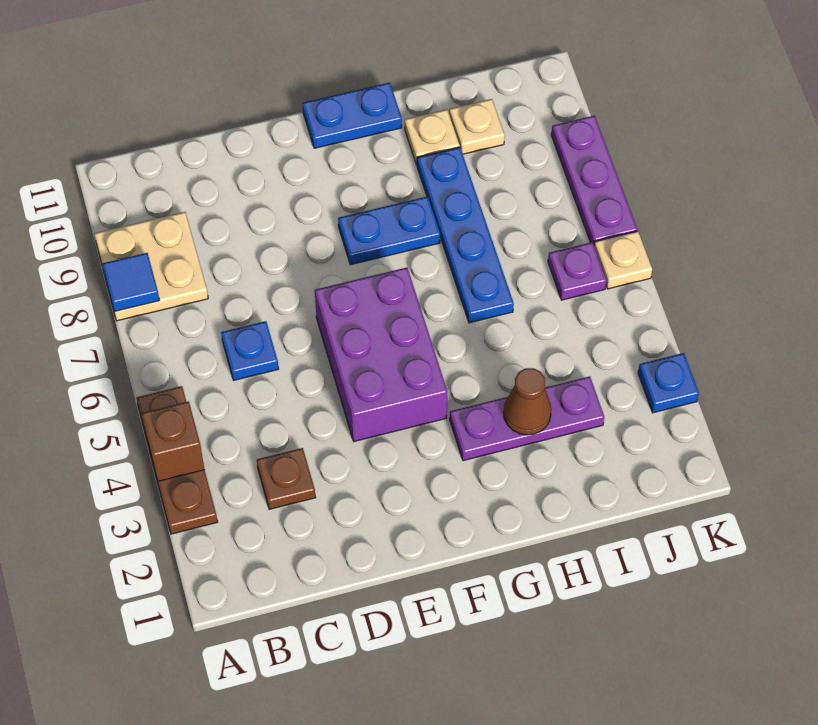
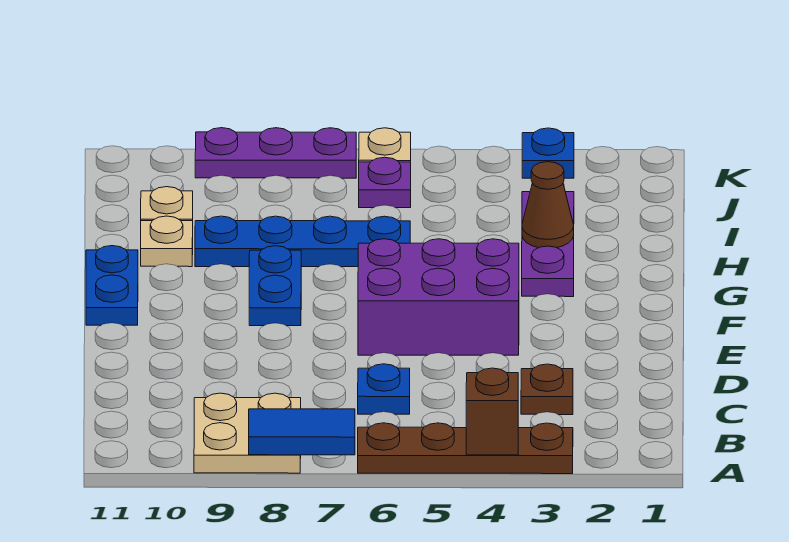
brown plate A3:A5 level 1 -> brown plate A3:A6 level 1
blue tile A8 level 2 -> blue tile A7:A8 level 2

